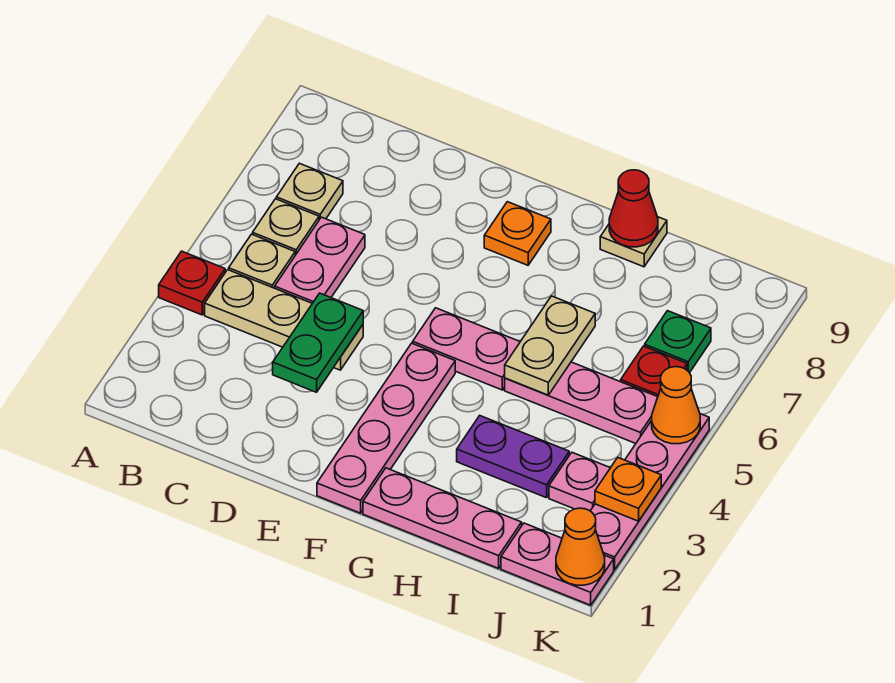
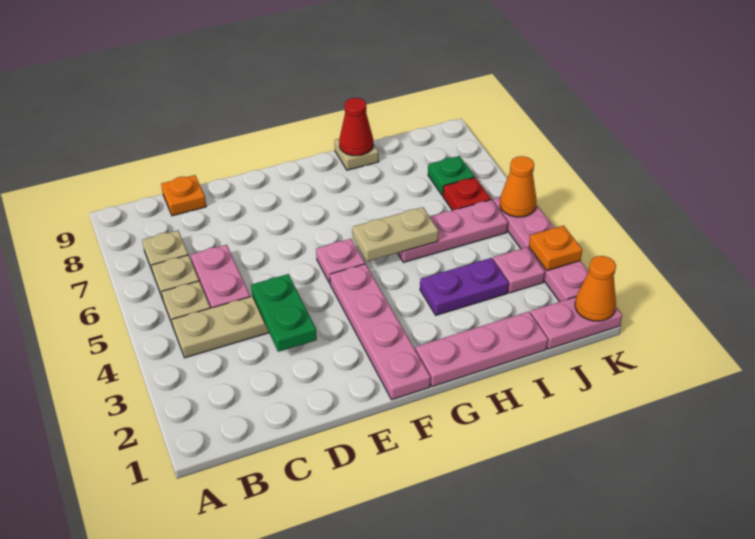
red plate A4 level 1 -> none
pink plate F5:G5 level 1 -> pink plate F5 level 1
orange plate F8 level 1 -> orange plate C9 level 1
tan plate H5:H6 level 2 -> tan plate G5:H5 level 2

